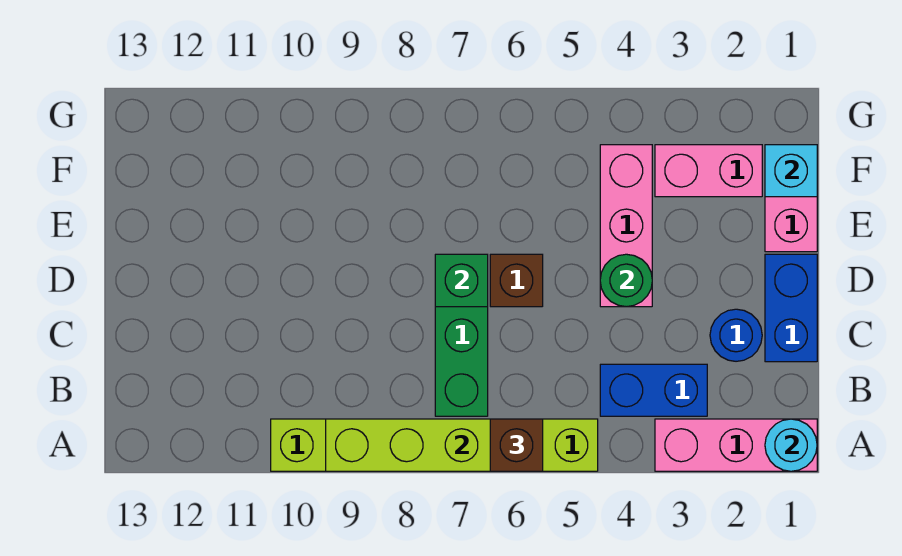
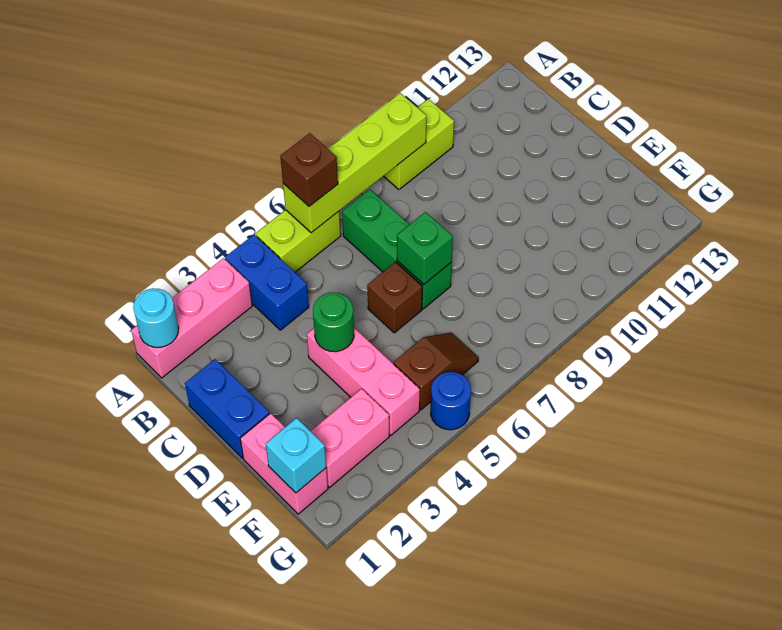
blue brick B3:B4 level 1 -> blue brick A4:B4 level 1
blue round brick C2 level 1 -> blue round brick G5 level 1
none -> brown slope F5:F6 level 1 top 5

